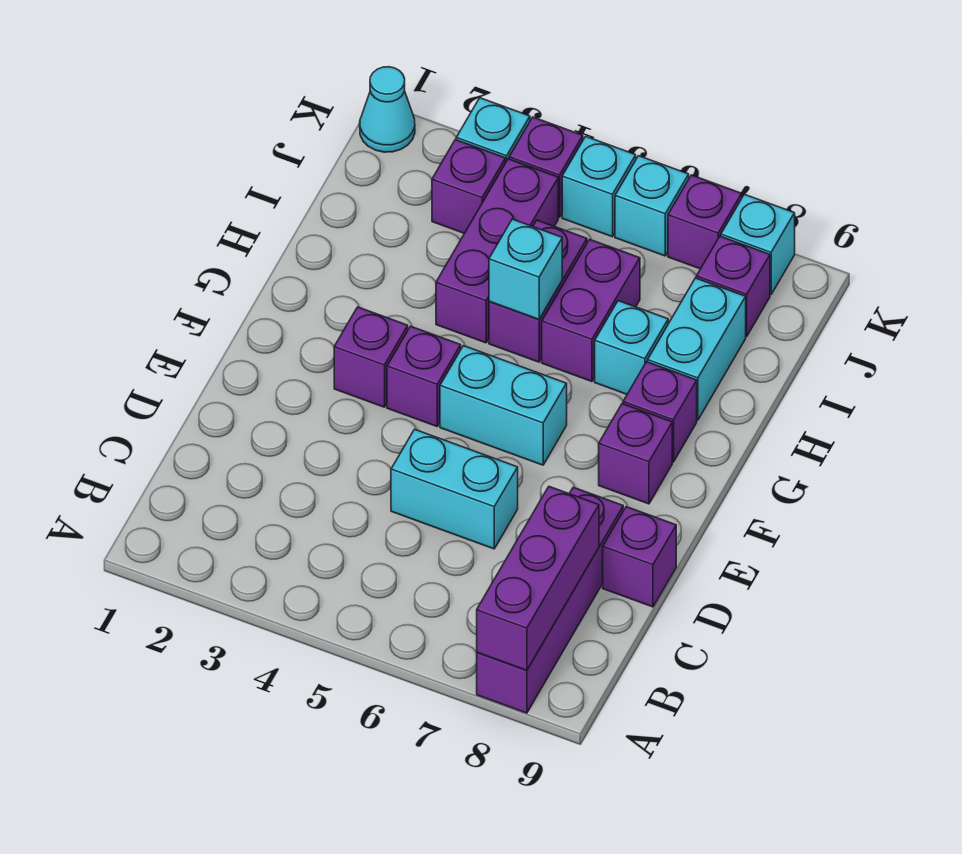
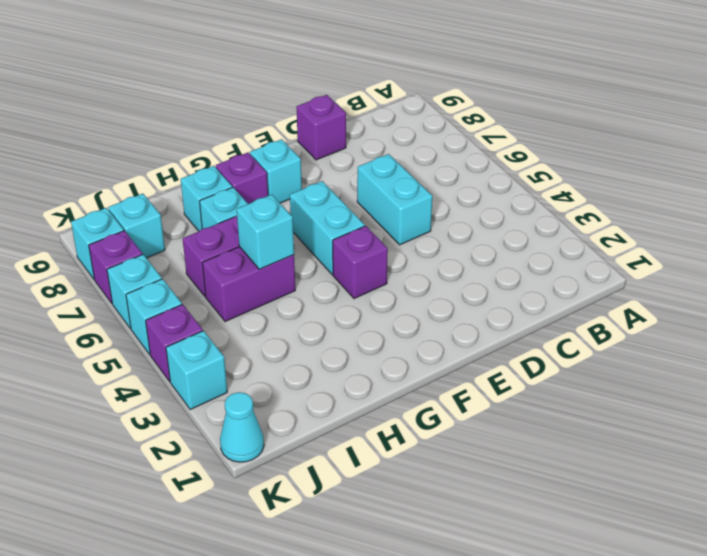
purple brick A8:D8 level 1 -> none
purple brick A8:C8 level 2 -> none
purple brick F3 level 1 -> none
purple brick F8 level 1 -> cyan brick F8 level 1
purple brick H4:J4 level 1 -> none
cyan brick H8:I8 level 1 -> cyan brick H8 level 1
purple brick J3 level 1 -> none
purple brick J8 level 1 -> cyan brick J8 level 1

